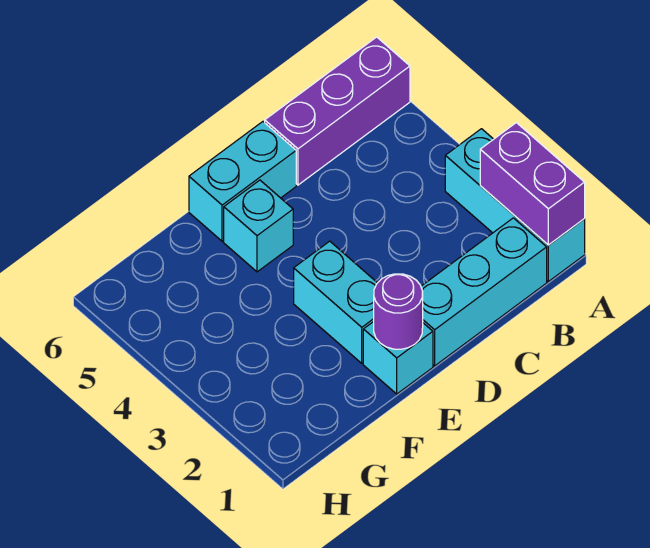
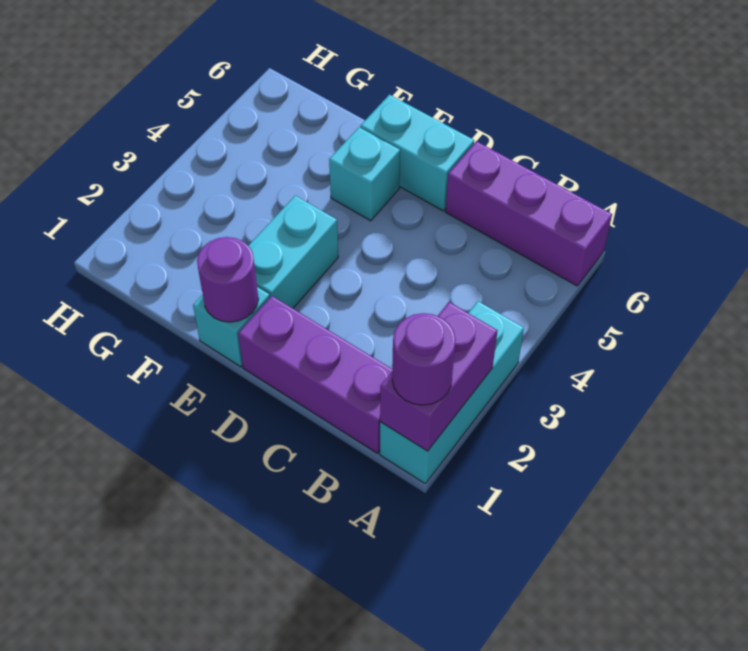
none -> purple round brick A1 level 3
cyan brick B1:D1 level 1 -> purple brick B1:D1 level 1

